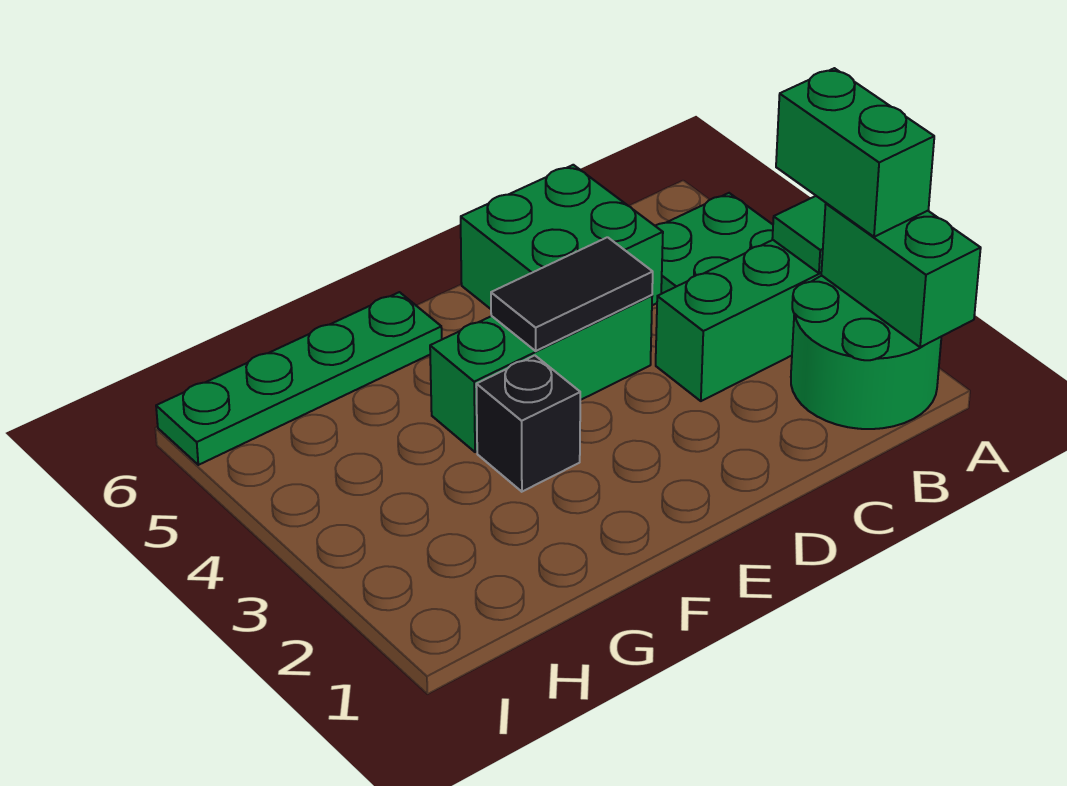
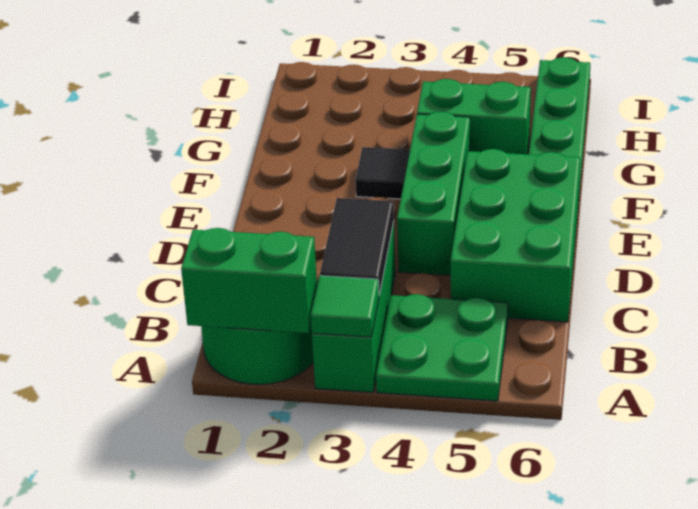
green brick A2:A3 level 3 -> green brick G4:G5 level 1
green brick C5:D6 level 1 -> green brick C5:E6 level 1
black tile D4:E4 level 2 -> black tile B3:C3 level 2
black brick F3 level 1 -> black tile F3 level 1

